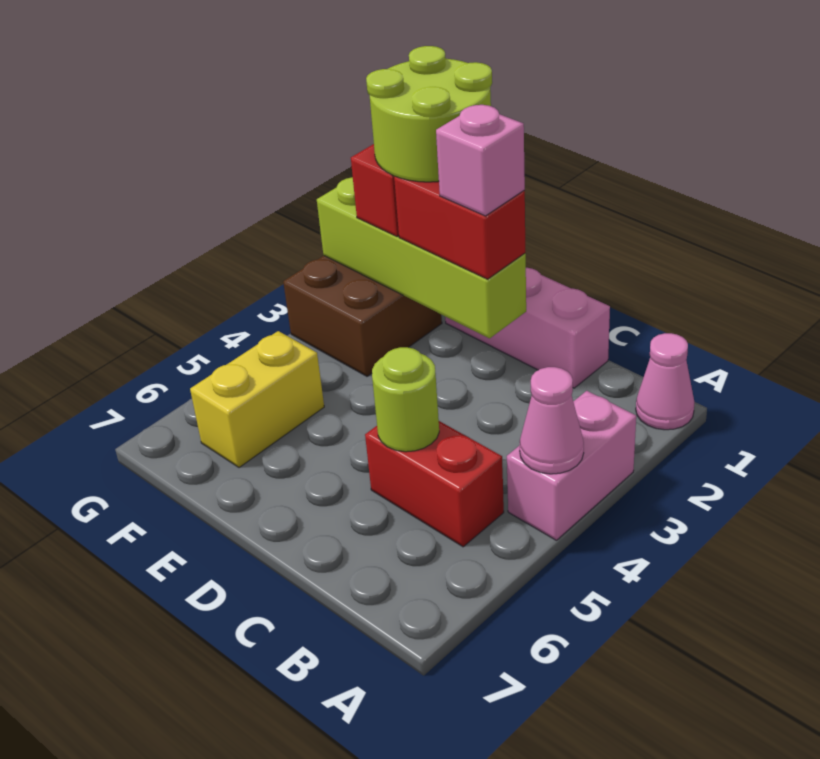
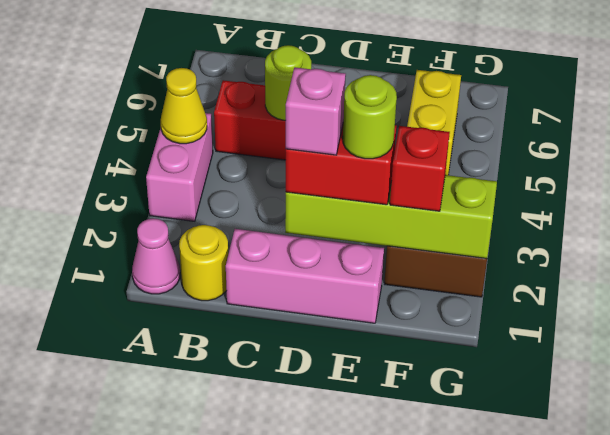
pink cone A4 level 2 -> yellow cone A4 level 2
none -> yellow round brick B1 level 1
lime round brick E1:F2 level 4 -> lime round brick E2 level 4

